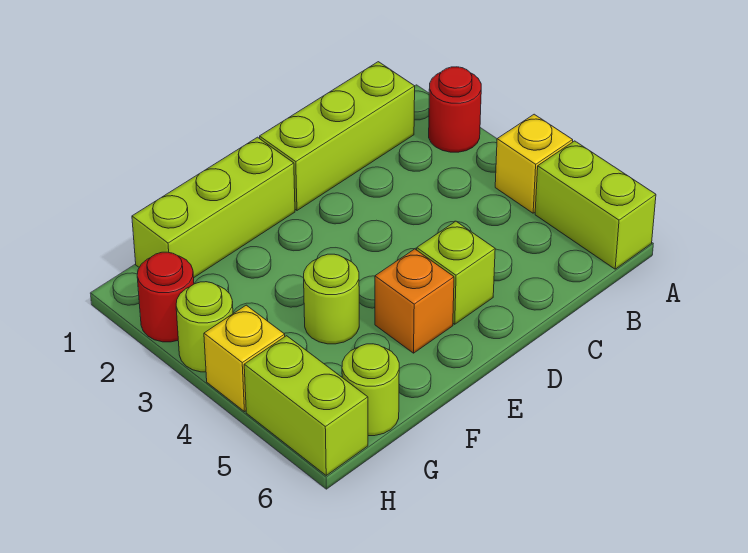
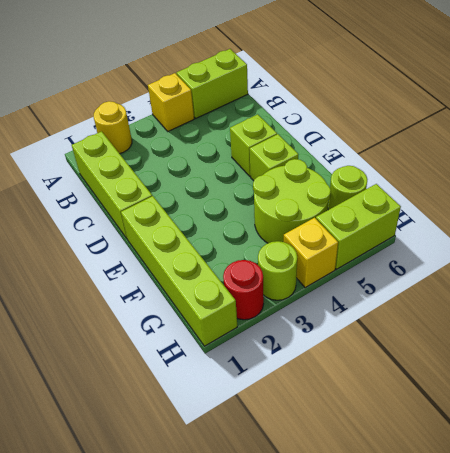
red round brick A2 level 1 -> yellow round brick A2 level 1
lime brick E1:G1 level 1 -> lime brick E1:H1 level 1
orange brick E5 level 1 -> lime brick E5 level 1
lime round brick F4 level 1 -> lime round brick F4:G5 level 1

